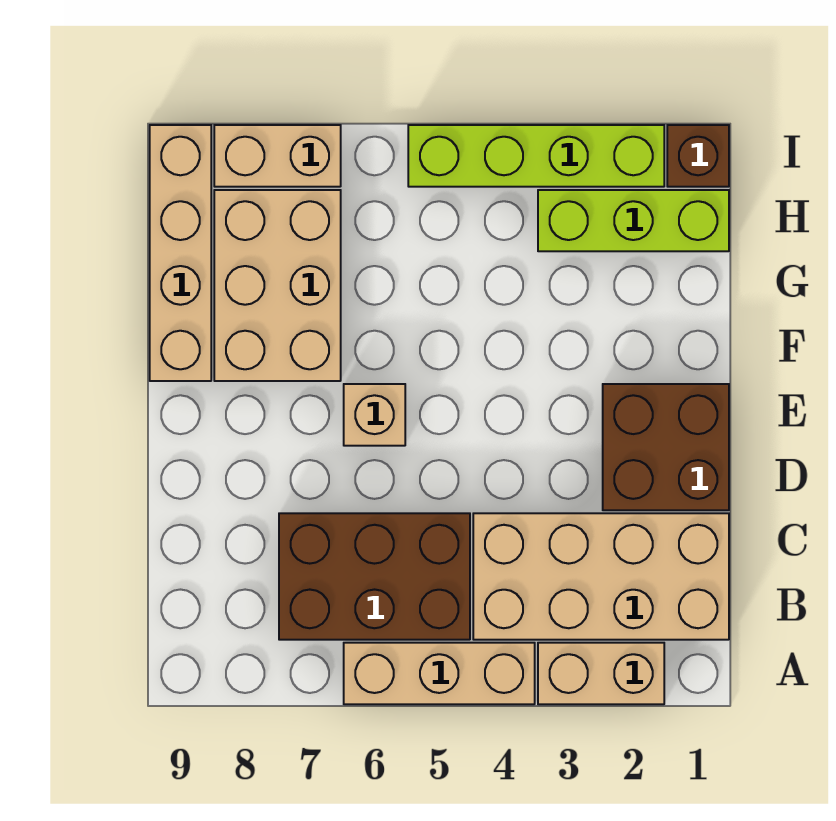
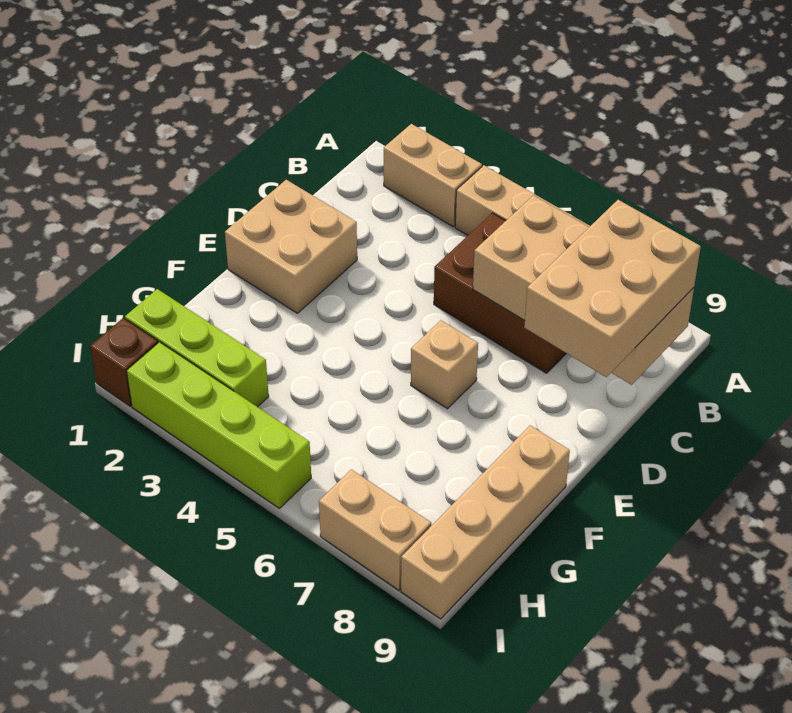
tan brick B1:C4 level 1 -> tan brick B6:C9 level 2
brown brick D1:E2 level 1 -> tan brick D1:E2 level 1
tan brick F7:H8 level 1 -> tan brick B8:D9 level 3

